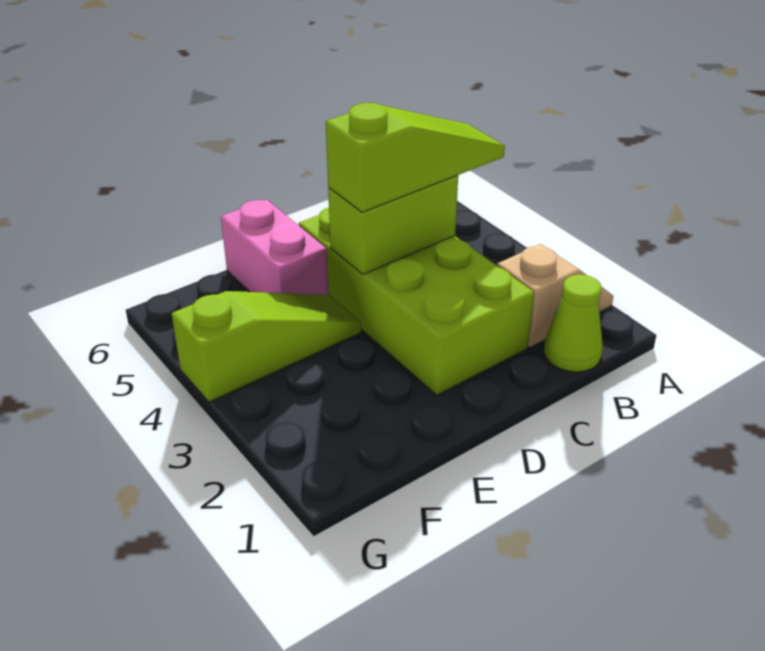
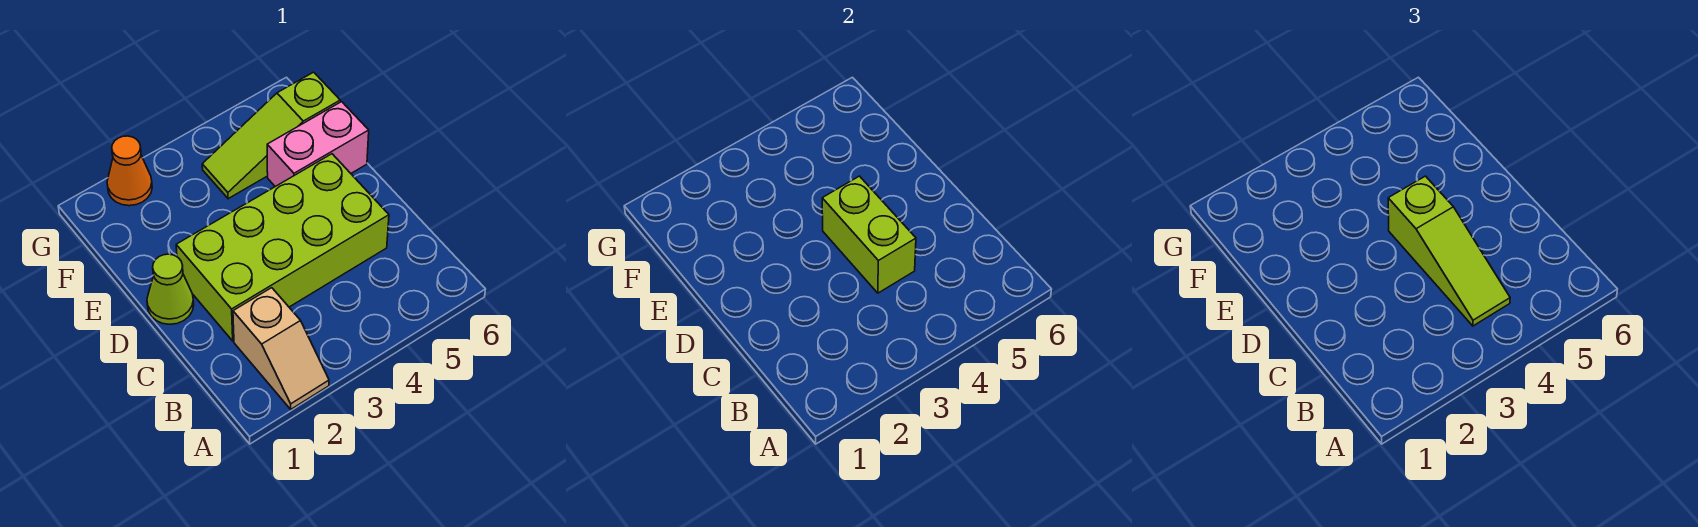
lime cone B1 level 1 -> lime cone D1 level 1
lime slope E4:G4 level 1 top G -> lime slope F4:F6 level 1 top 6
none -> orange cone G2 level 1

